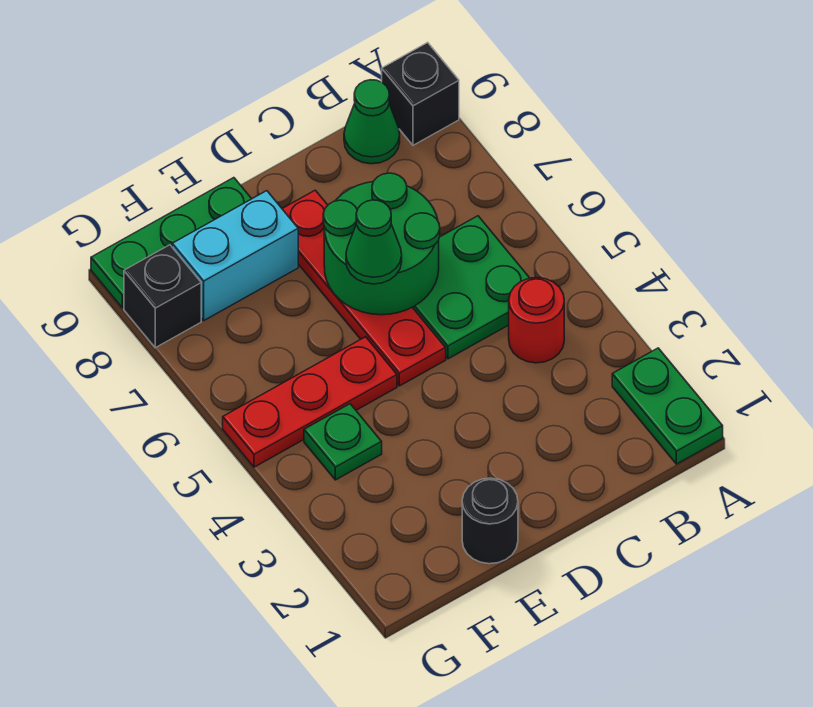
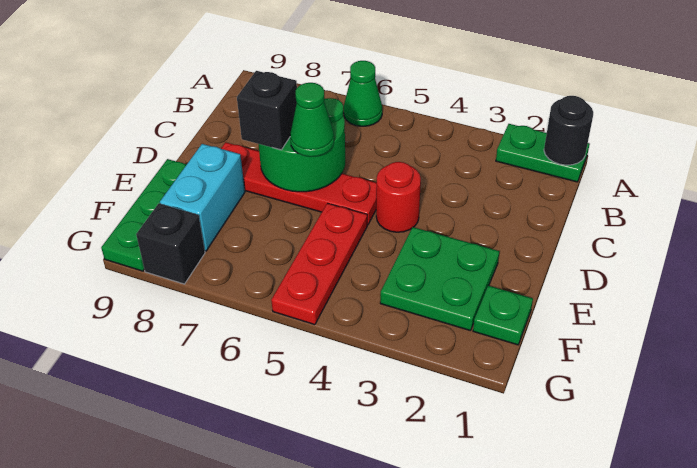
black brick A9 level 1 -> black brick D7 level 3
red round brick B4 level 1 -> red round brick D4 level 1
green plate B5:C6 level 1 -> green plate E2:F3 level 1
green cone B9 level 1 -> green cone A6 level 1
black round brick E1 level 1 -> black round brick A1 level 2
green plate F4 level 1 -> green plate F1 level 1

